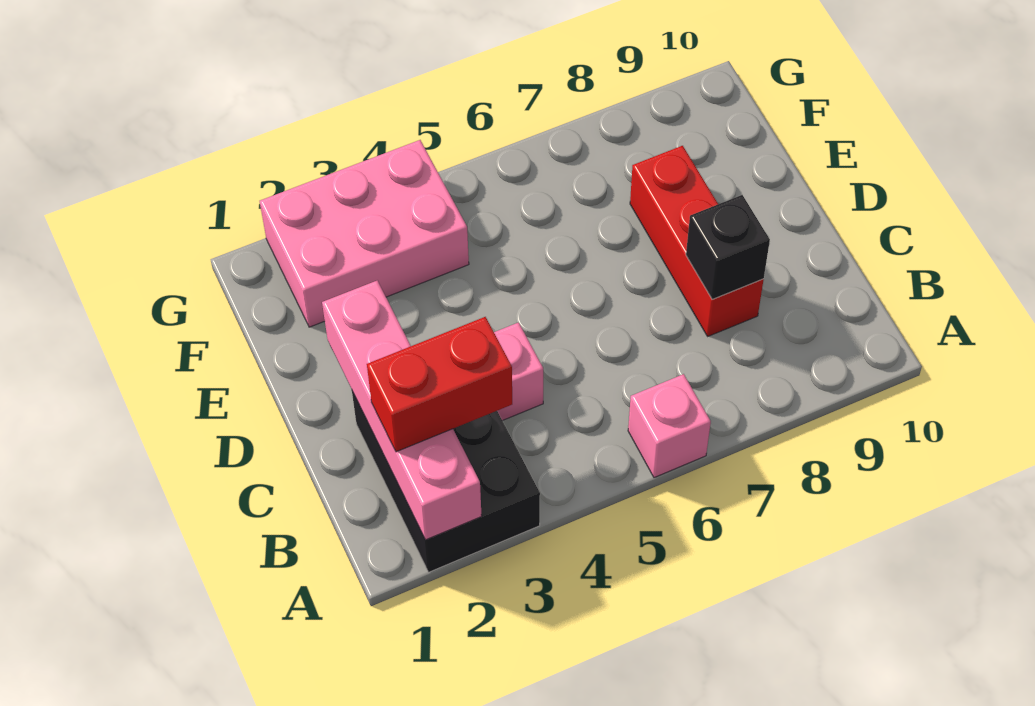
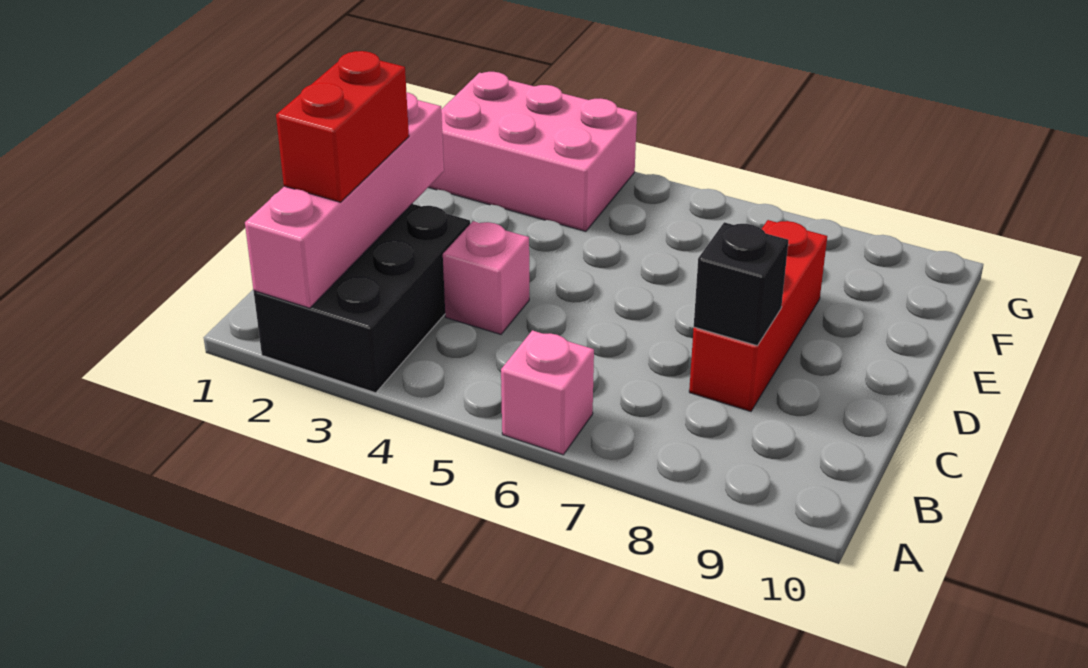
red brick B2:B3 level 3 -> red brick B2:C2 level 3

